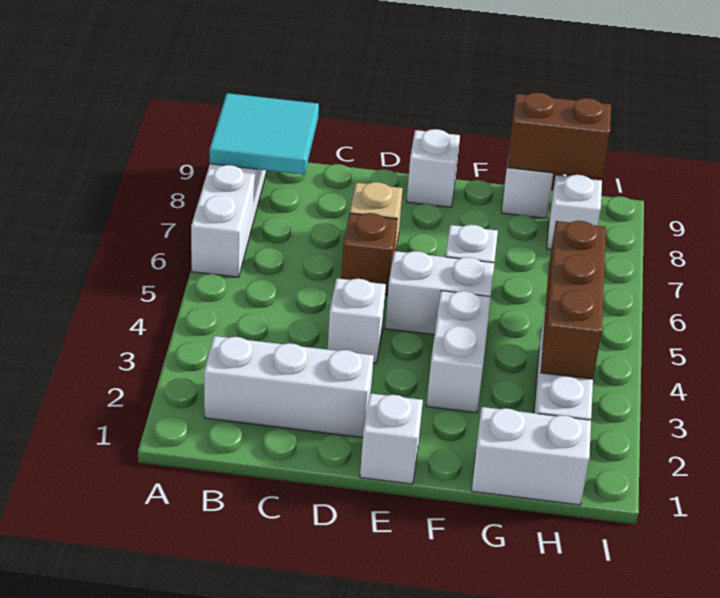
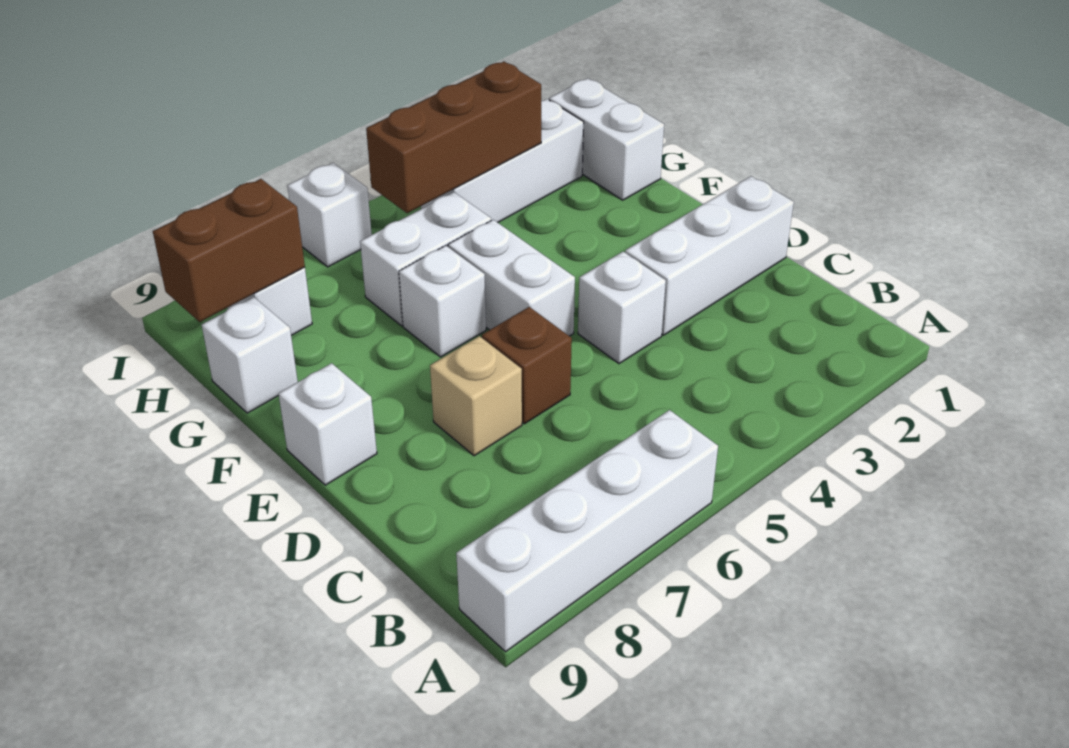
cyan tile A8:B9 level 2 -> none
white brick B2:D2 level 1 -> white brick D1:D3 level 1
white brick E1 level 1 -> white brick I6 level 1
white brick F3:F4 level 1 -> white brick G5:G6 level 1
brown brick G9:H9 level 2 -> brown brick H8:H9 level 2

